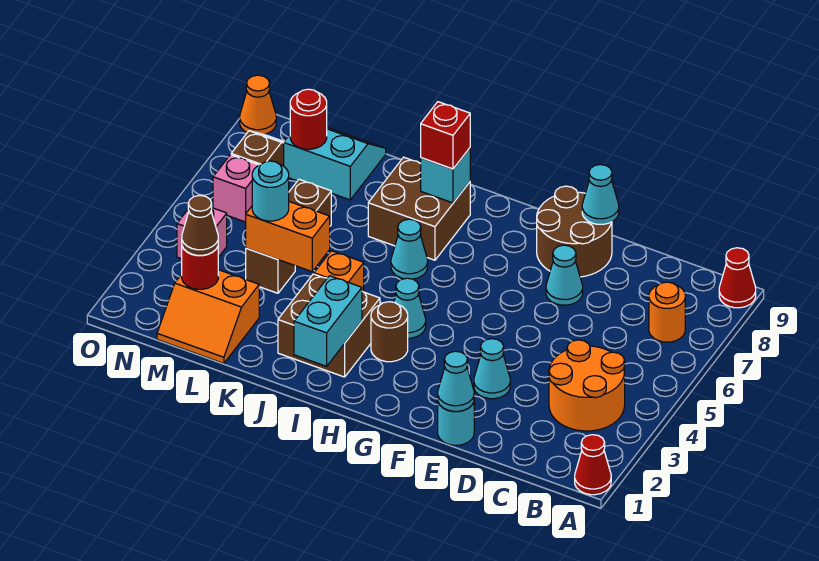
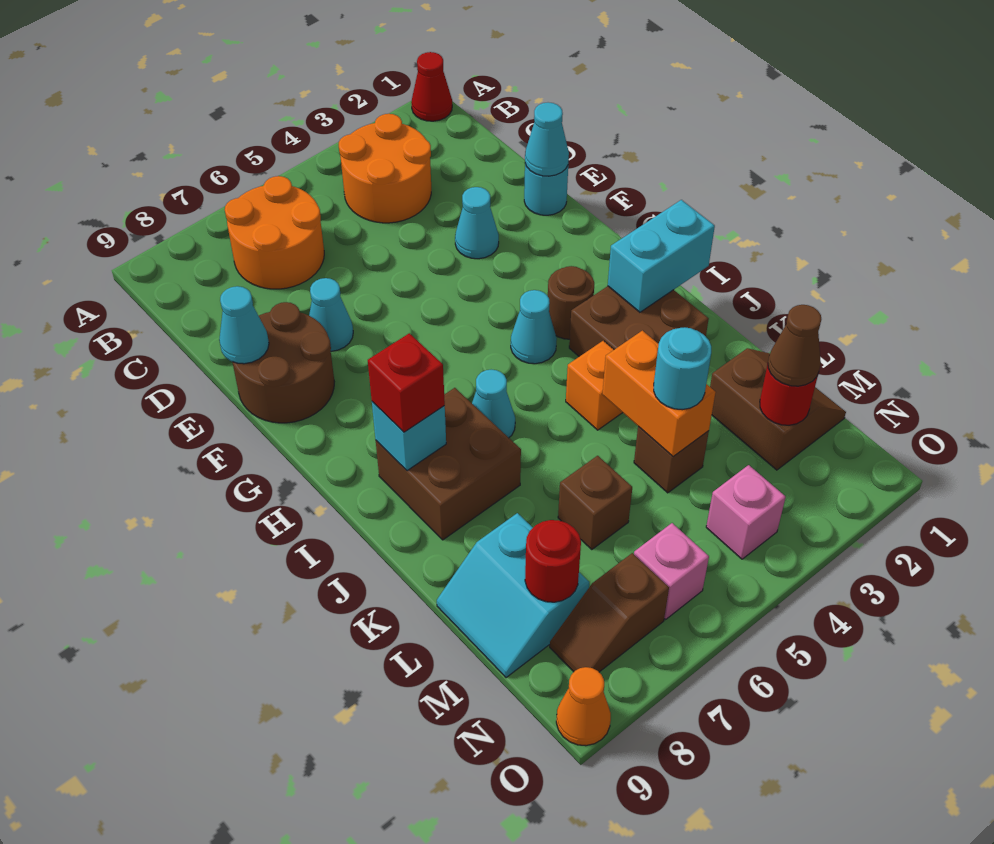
red cone A9 level 1 -> none
orange round brick B7 level 1 -> orange round brick B6:C7 level 1
orange slope L1:M2 level 1 top 2 -> brown slope L1:M2 level 1 top 2

